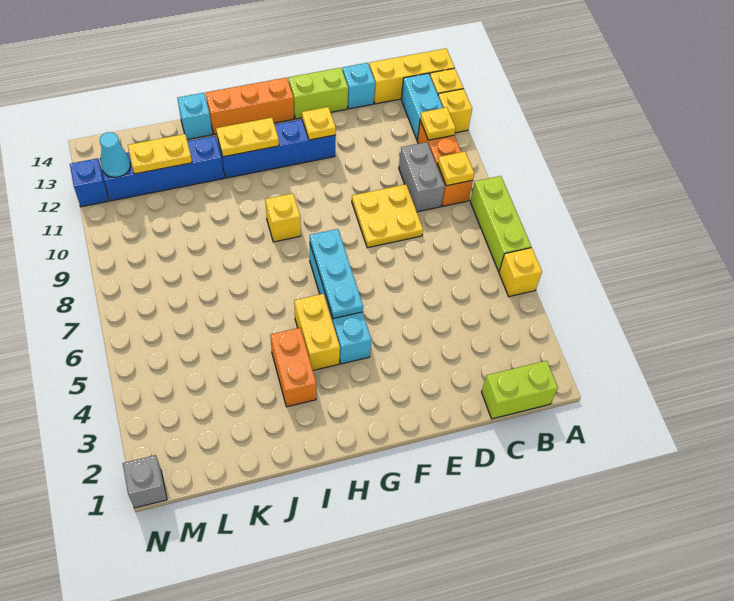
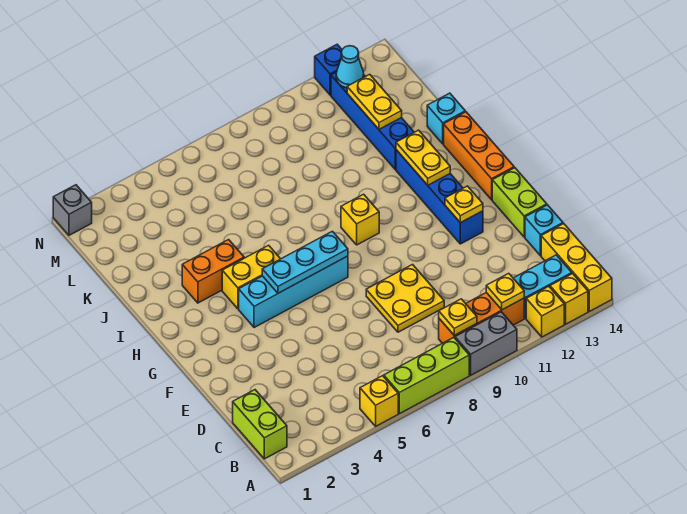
grey brick C9:C10 level 1 -> grey brick A9:A10 level 1

